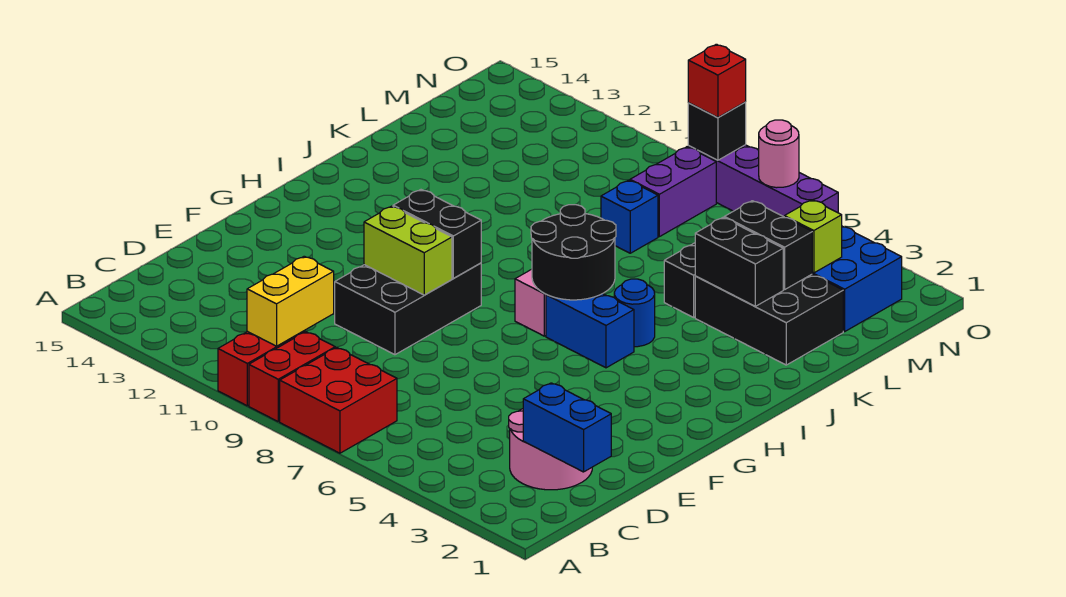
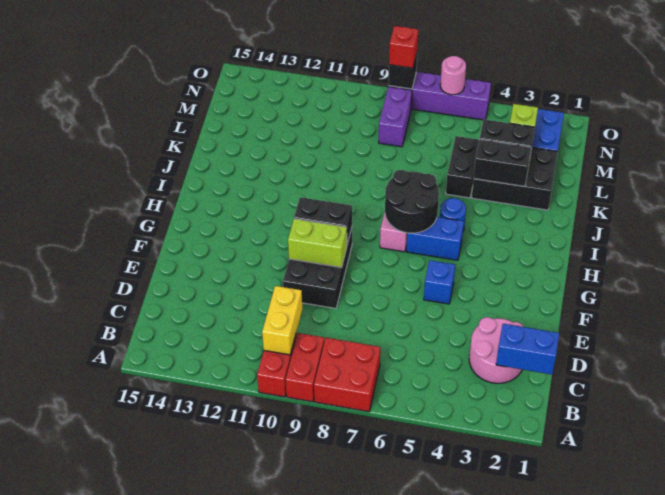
blue brick L8 level 1 -> blue brick F5 level 1

